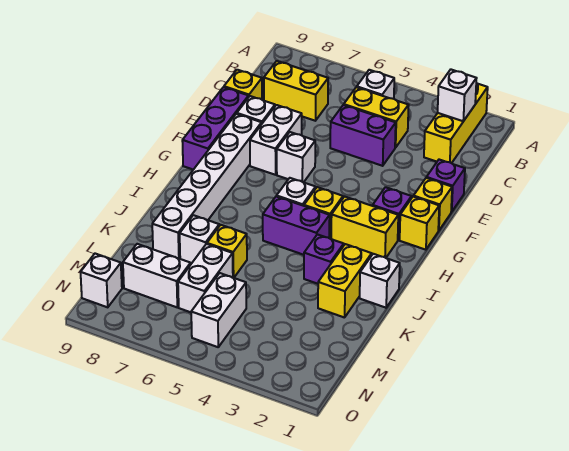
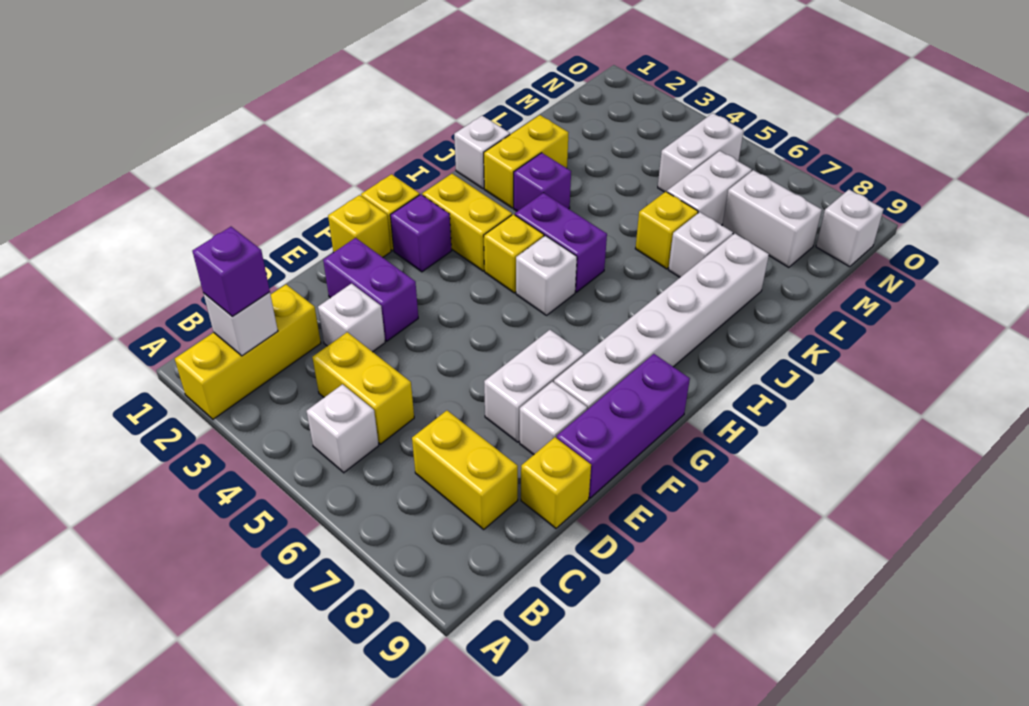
purple brick D4:D5 level 1 -> purple brick E2:E3 level 1
purple brick E1 level 1 -> purple brick B2 level 3
white brick F6 level 1 -> white brick D3 level 1

